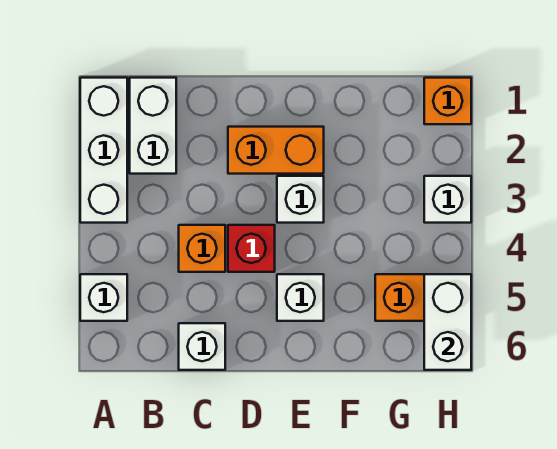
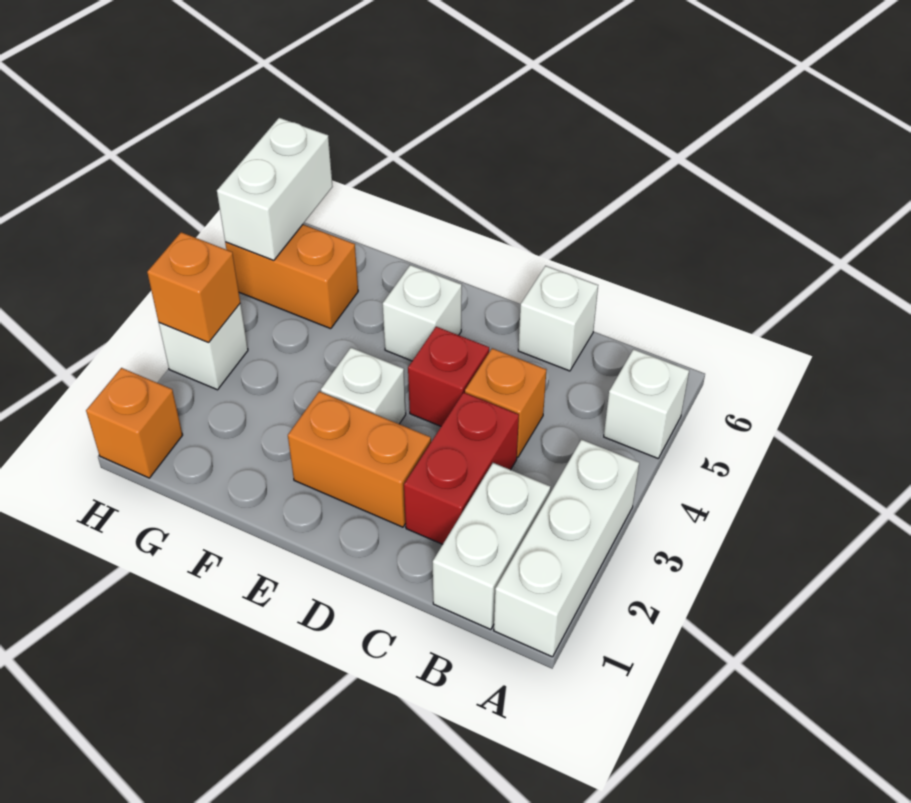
none -> red brick C2:C3 level 1
none -> orange brick H3 level 2

